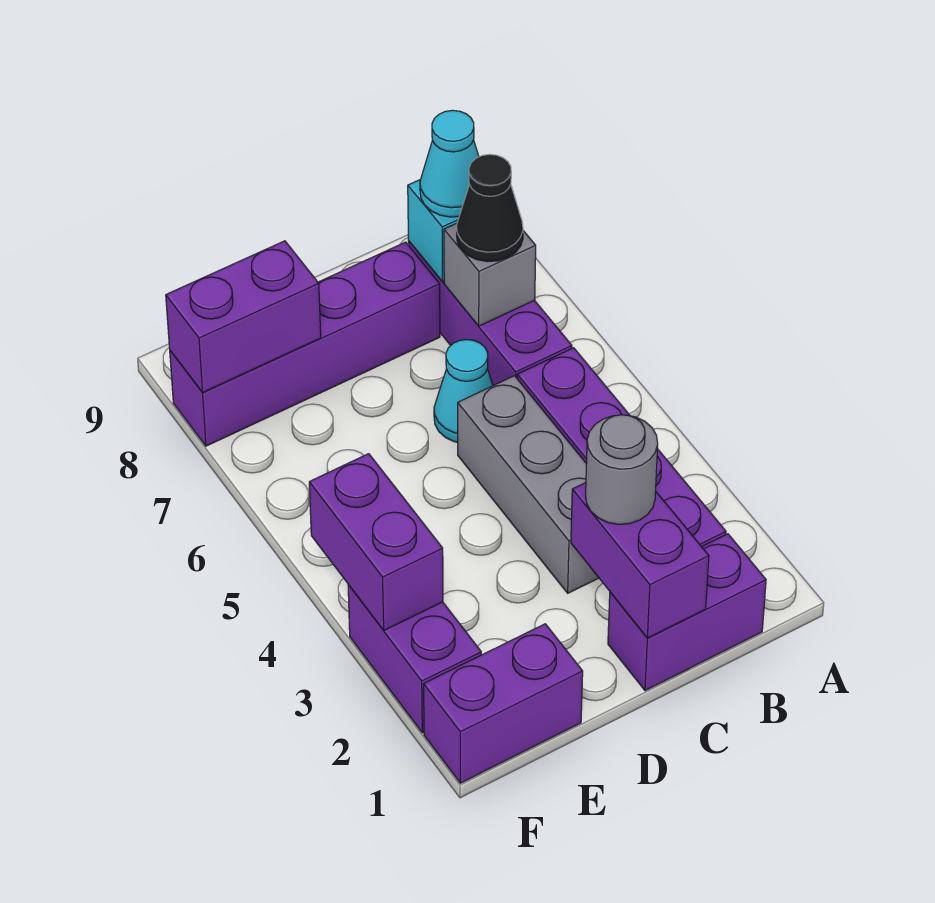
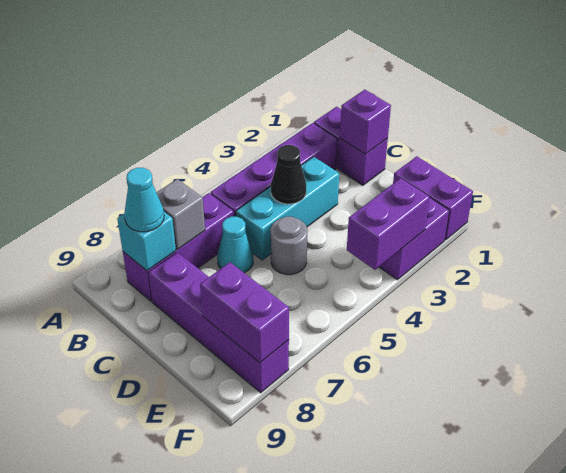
black cone B7 level 3 -> black cone C4 level 2
purple brick C1:C2 level 2 -> purple brick C1 level 2
grey round brick C2 level 3 -> grey round brick D5 level 1
grey brick C3:C5 level 1 -> cyan brick C3:C5 level 1

